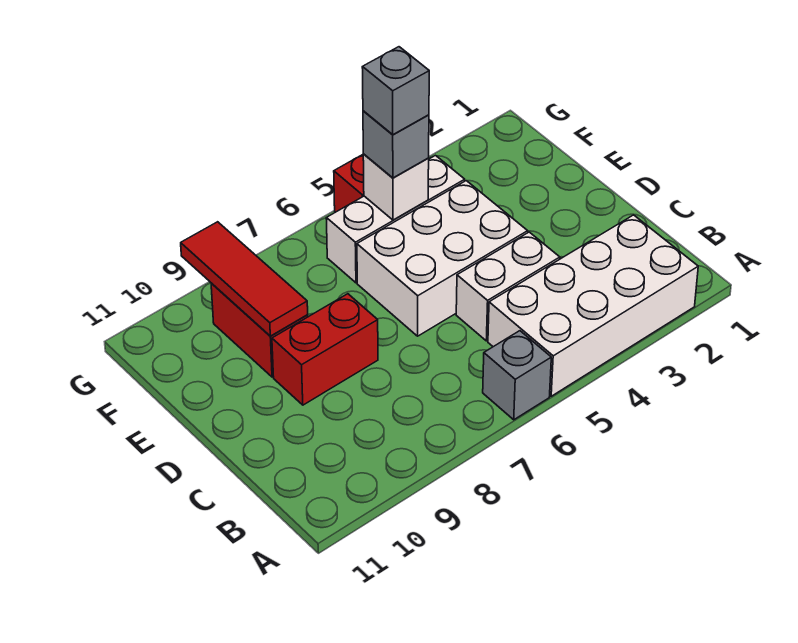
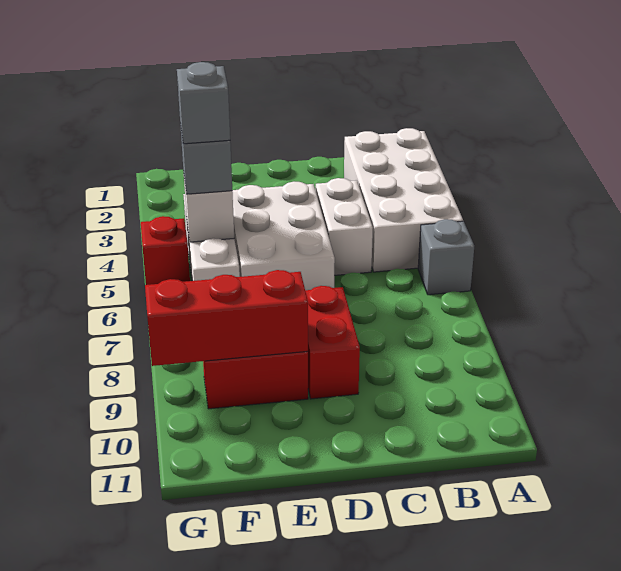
red tile E9:G9 level 2 -> red brick E9:G9 level 2

